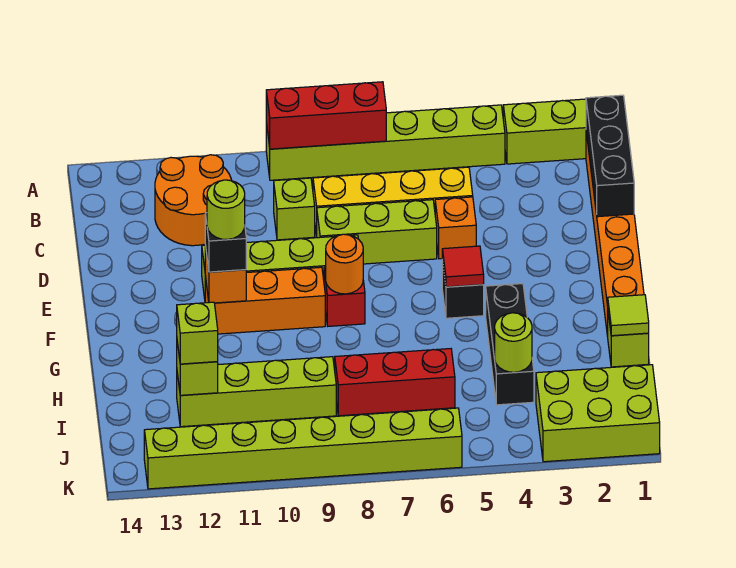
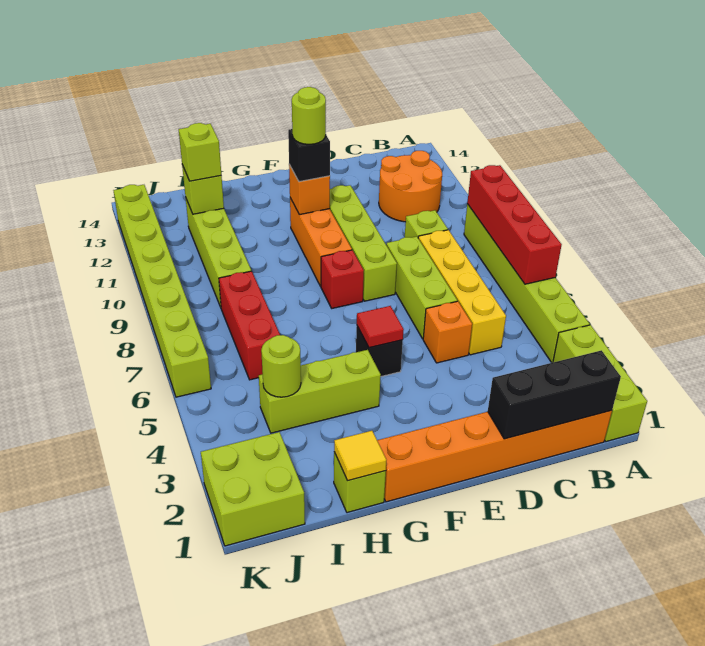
red brick A7:A9 level 2 -> red brick A6:A9 level 2
orange round brick F8 level 2 -> none
black brick G4:I4 level 1 -> lime brick G4:I4 level 1
lime tile H1 level 2 -> yellow tile H1 level 2
lime brick J1:K3 level 1 -> lime brick J1:K2 level 1

